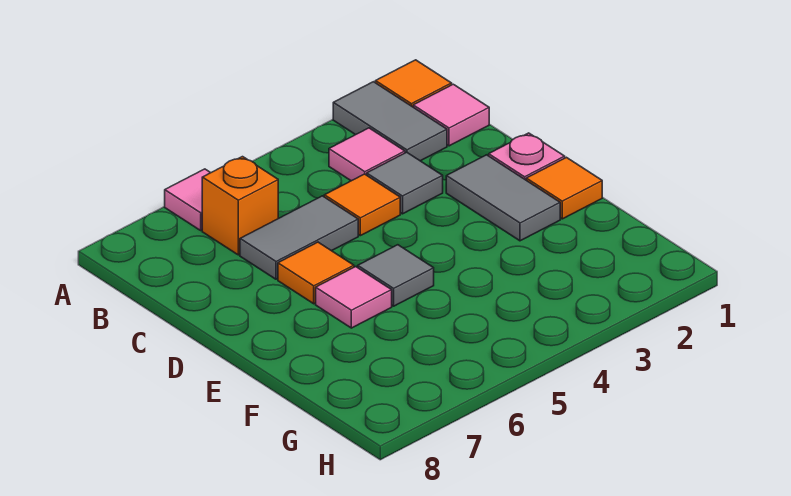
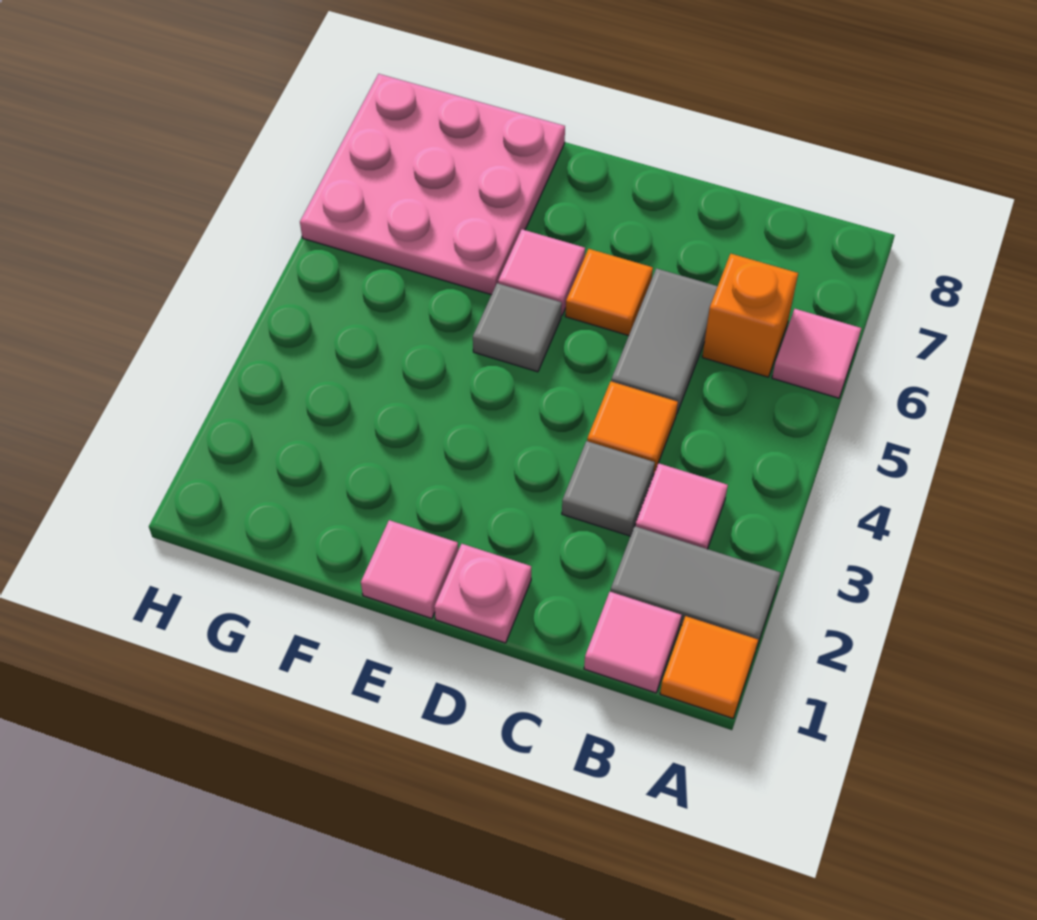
grey tile D2:E2 level 1 -> none
orange tile E1 level 1 -> pink tile E1 level 1
none -> pink plate F6:H8 level 1

